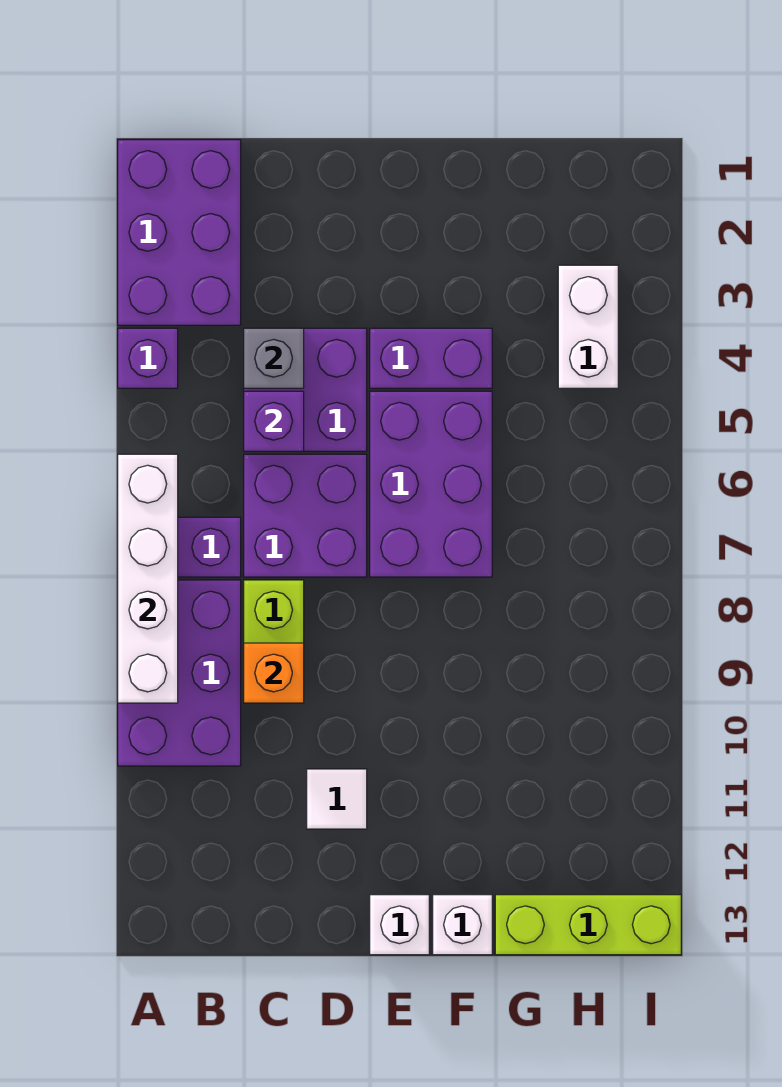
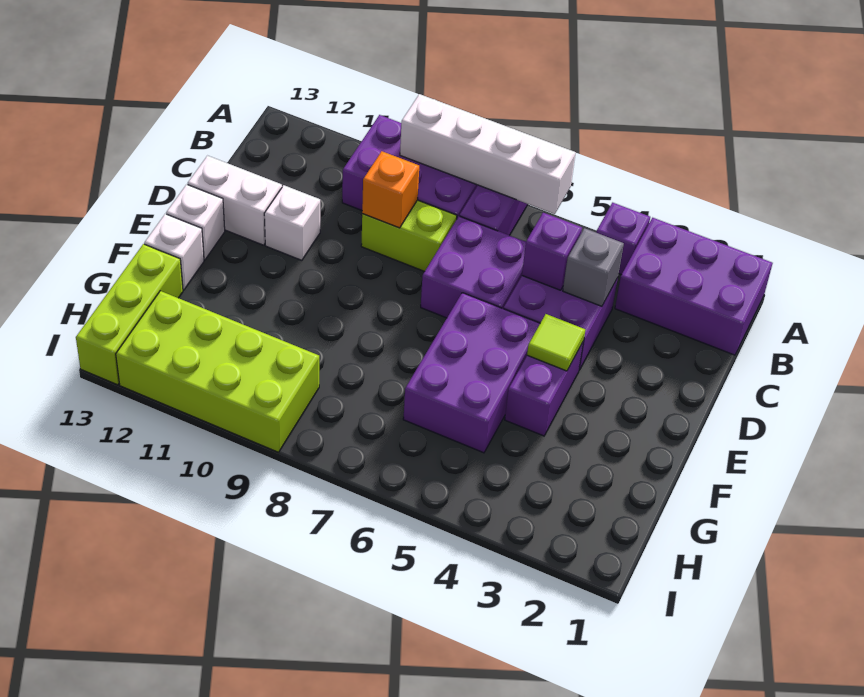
white tile D11 level 1 -> white brick D11 level 1
none -> lime tile E4 level 2
purple brick E5:F7 level 1 -> purple brick E5:G6 level 1
white brick H3:H4 level 1 -> white brick D12:D13 level 1
none -> lime brick H9:I12 level 1

